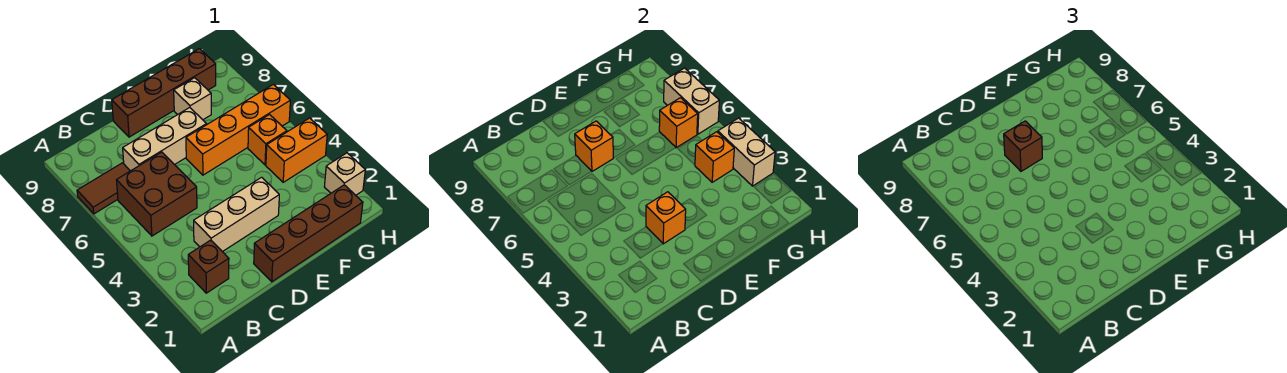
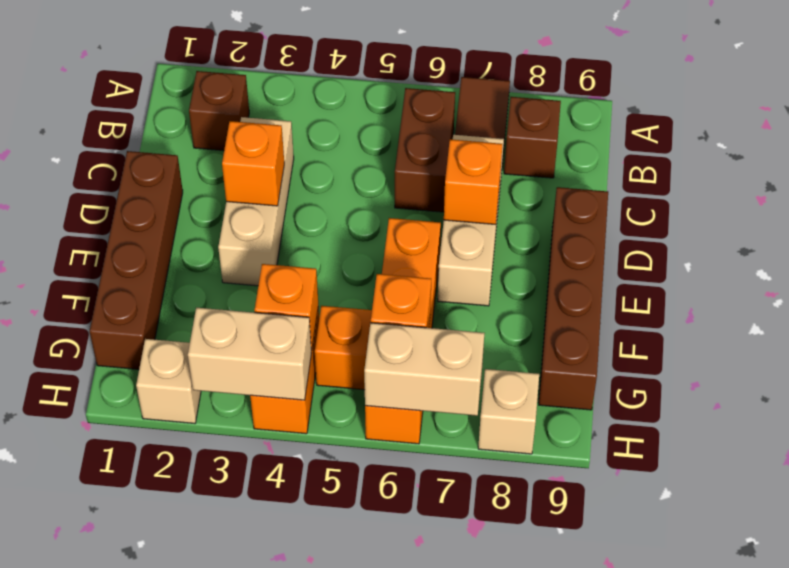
brown brick B5:C6 level 1 -> brown brick B6:C6 level 1
brown brick D7 level 3 -> brown brick B8 level 1
tan brick F8 level 1 -> tan brick H8 level 1

